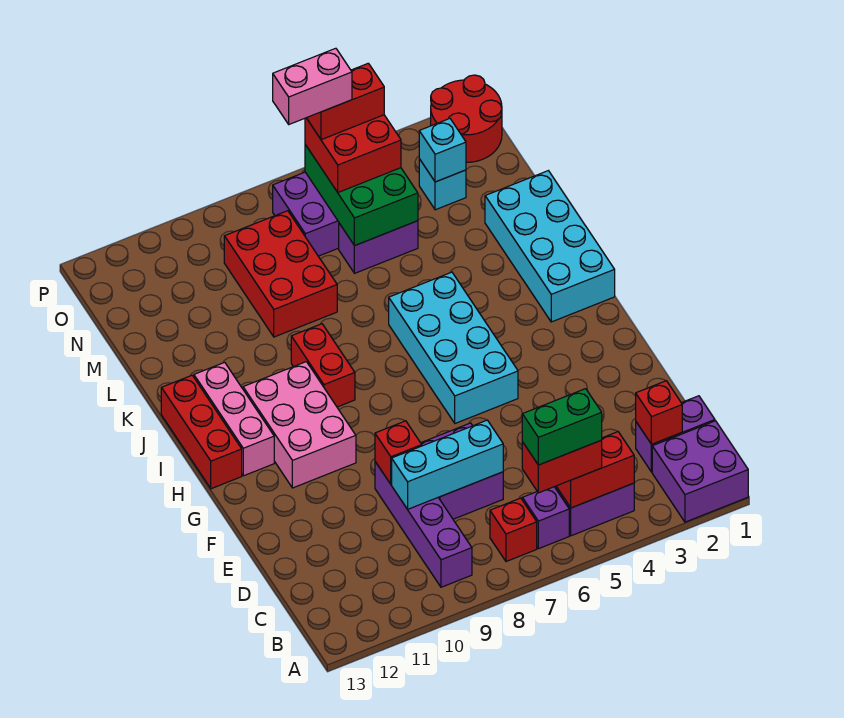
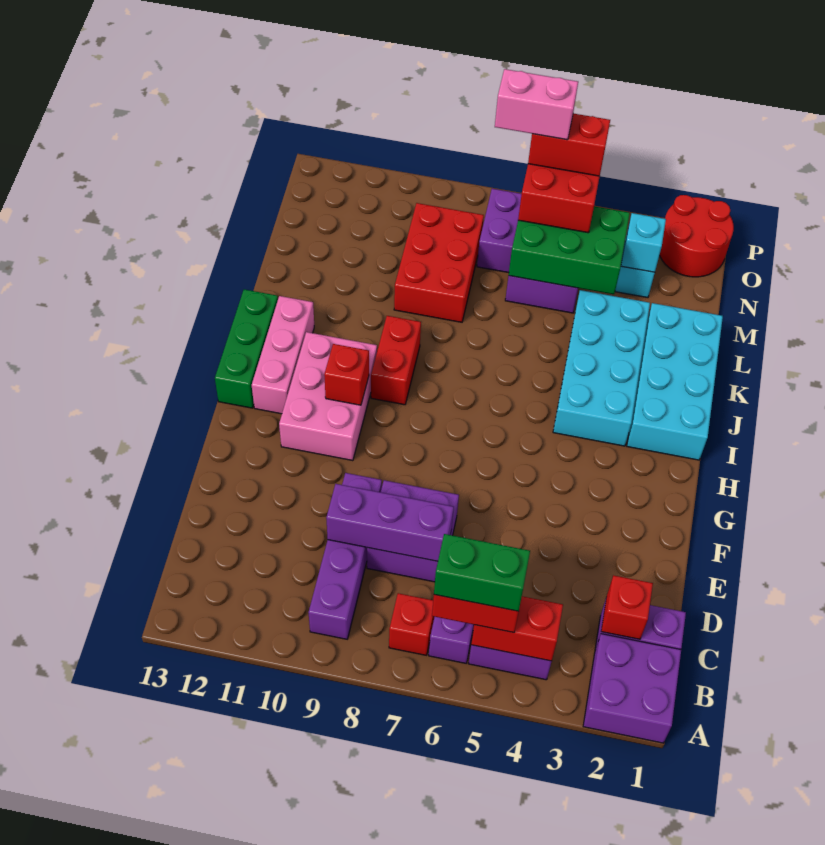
cyan brick D7:D9 level 2 -> purple brick D7:D9 level 2
red brick E9 level 2 -> red brick H10 level 2
cyan brick G5:J6 level 1 -> cyan brick I3:L4 level 1
red brick H13:J13 level 1 -> green brick H13:J13 level 1
green brick M5:O6 level 2 -> green brick M4:N6 level 2

